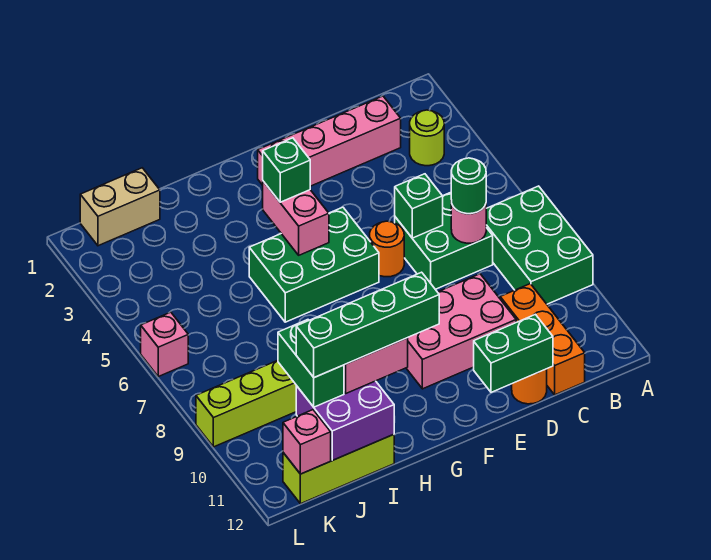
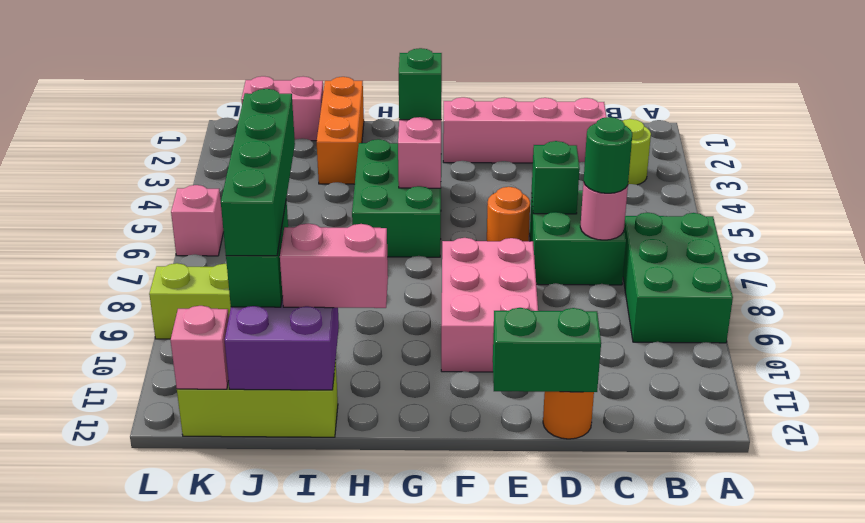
orange brick C10:C12 level 1 -> orange brick I1:I3 level 1
pink brick D9:F10 level 1 -> pink brick E8:F10 level 1
green brick F5:H6 level 1 -> green brick G4:H6 level 1
green brick G11:J11 level 4 -> green brick J8:J11 level 4
tan brick J1:K1 level 1 -> pink brick J1:K1 level 1

